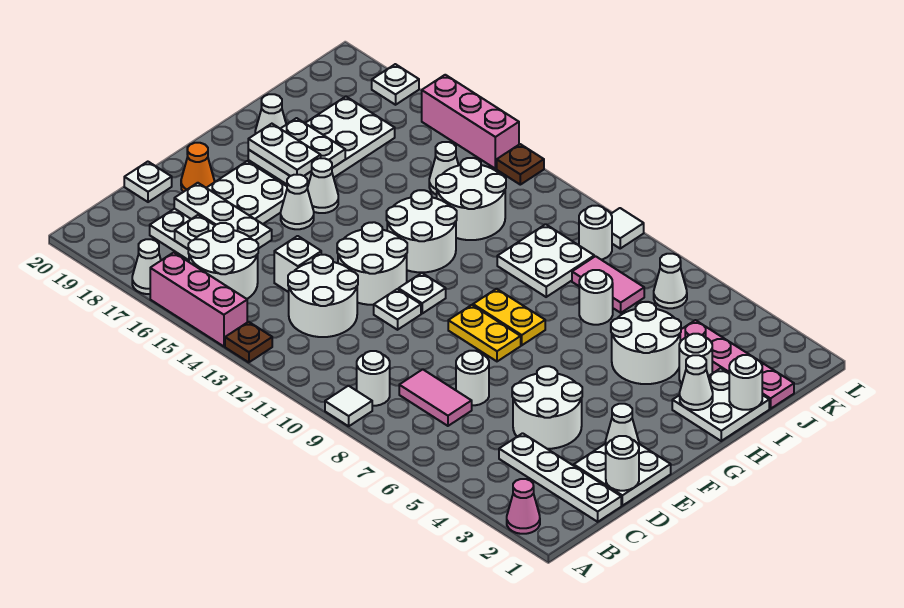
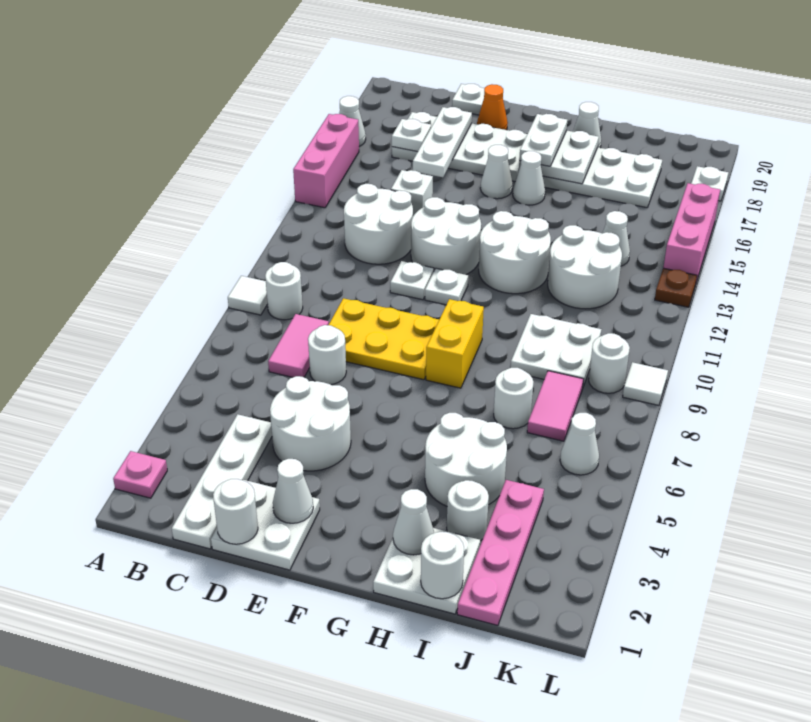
pink cone A2 level 1 -> pink plate A2 level 1
brown plate A13 level 1 -> none
white round brick B15:C16 level 1 -> none
yellow plate F8:F9 level 1 -> yellow plate D8:F9 level 1
yellow plate G8:G9 level 1 -> yellow brick G8:G9 level 1

